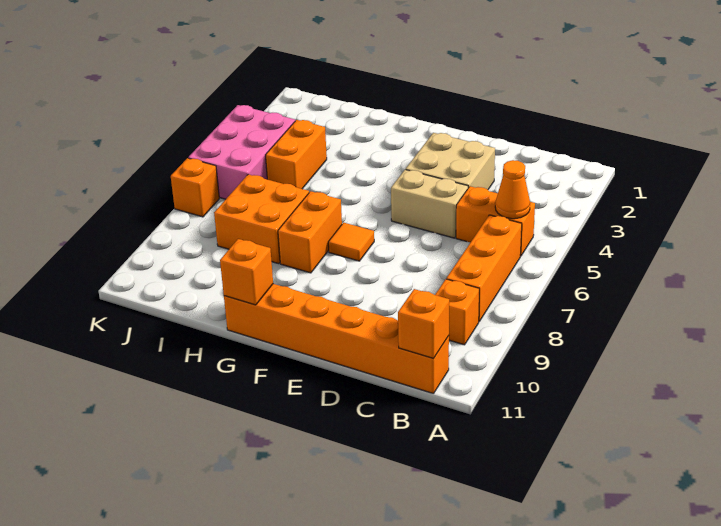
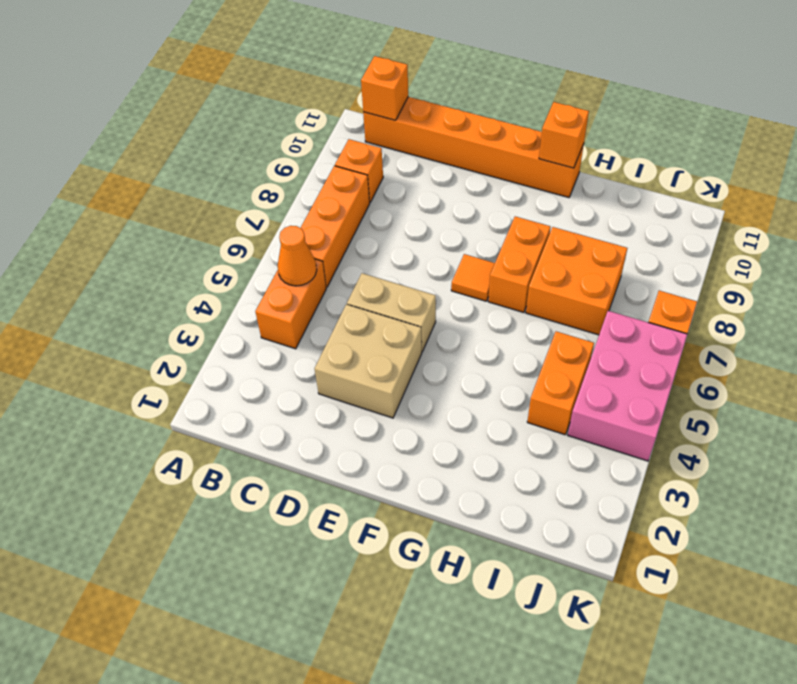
orange brick B5:C5 level 1 -> orange brick B4:B5 level 1

